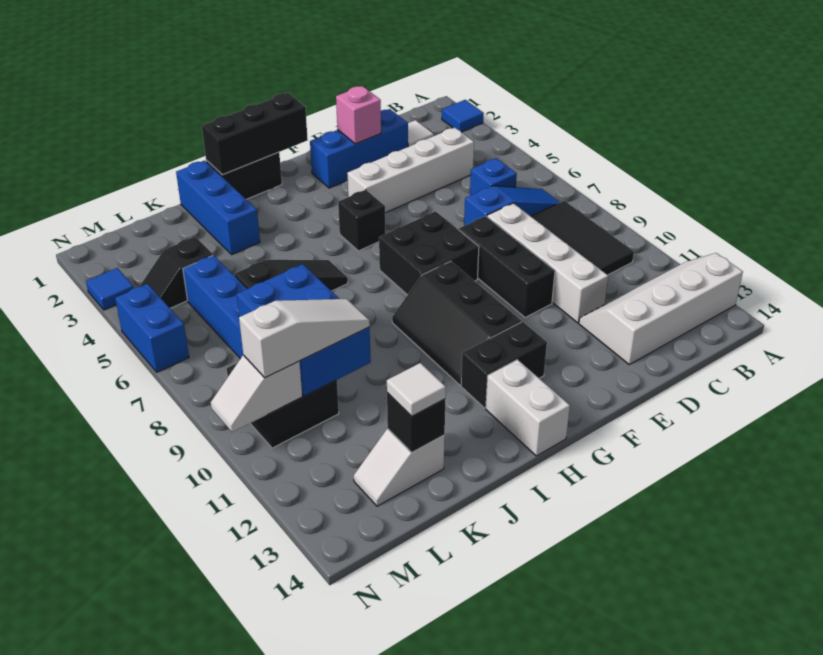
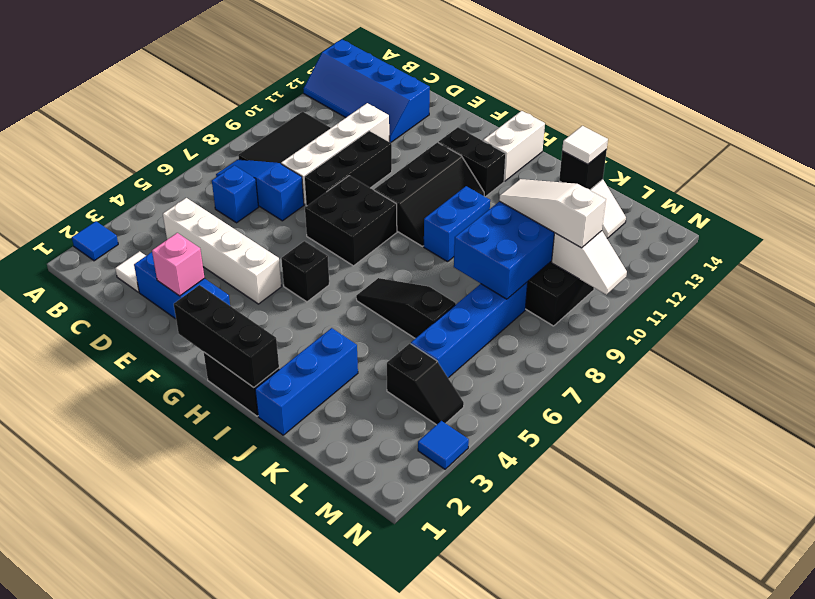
white slope A12:D13 level 1 top 13 -> blue slope A12:D13 level 1 top 13
blue brick N5:N6 level 1 -> blue brick I9:I10 level 1

